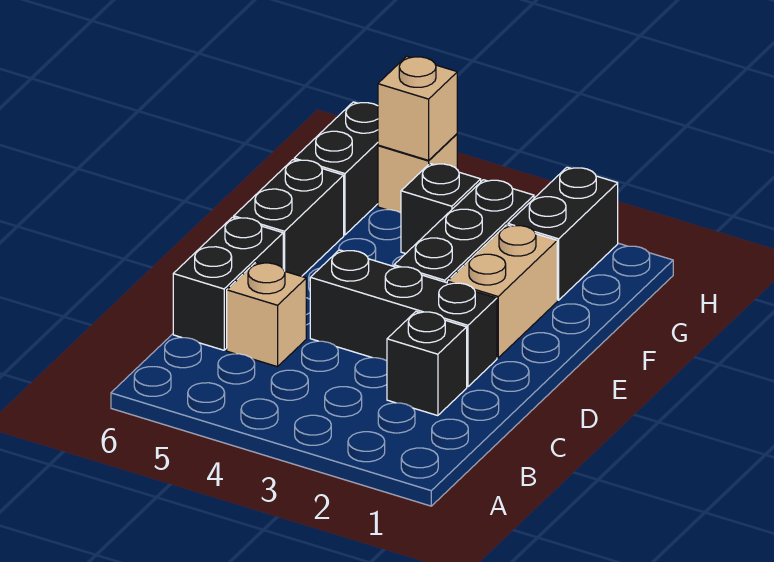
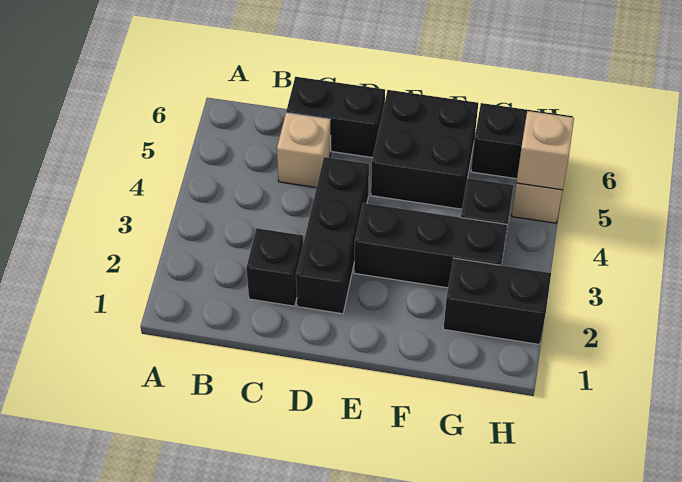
tan brick E2:F2 level 1 -> none
black brick E6:F6 level 1 -> black brick E5:F6 level 1

